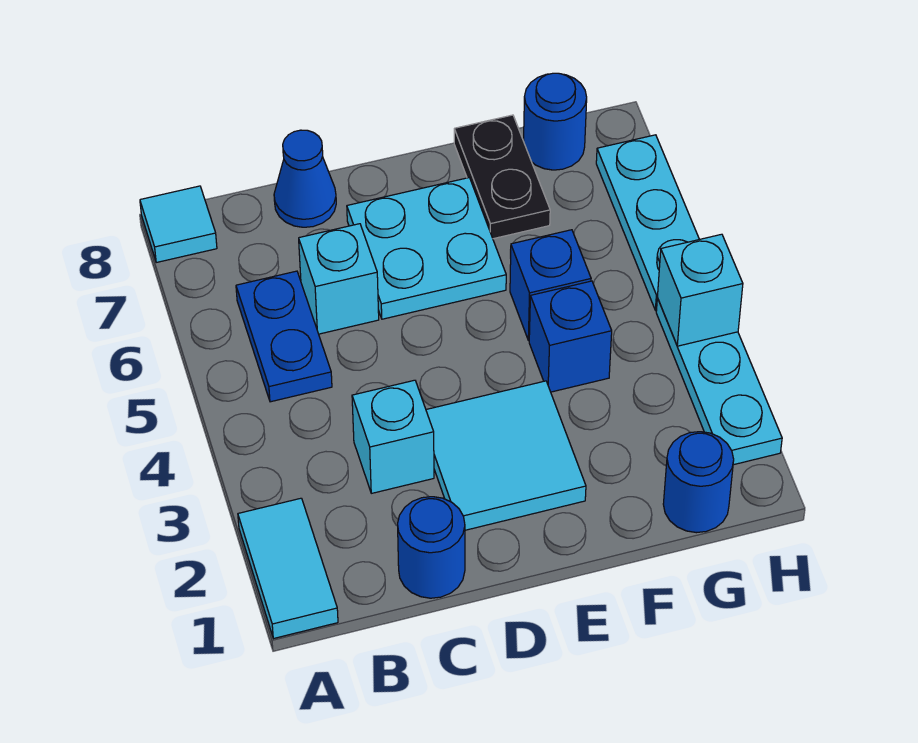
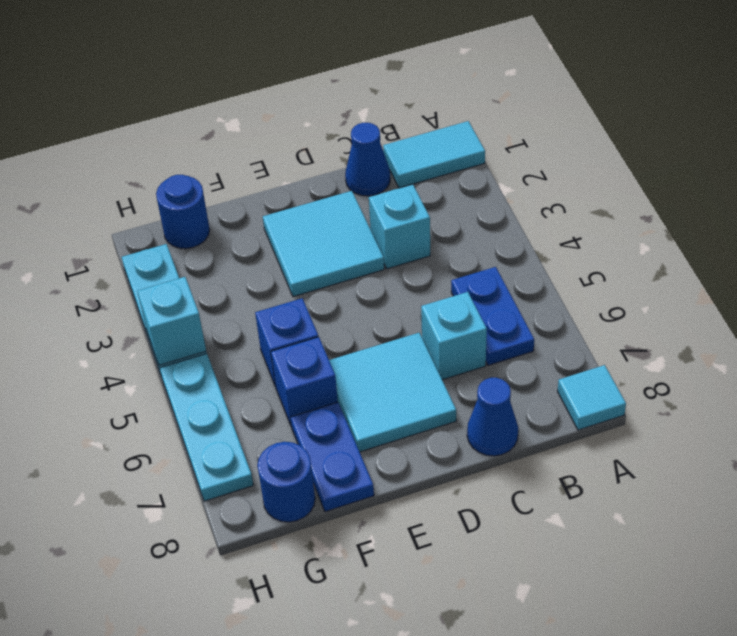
cyan tile A1:A2 level 1 -> cyan tile A1:B1 level 1
blue round brick C1 level 1 -> blue cone C1 level 1
cyan plate D6:E7 level 1 -> cyan tile D6:E7 level 1
blue brick F4 level 1 -> blue brick F6 level 1
black plate F7:F8 level 1 -> blue plate F7:F8 level 1

